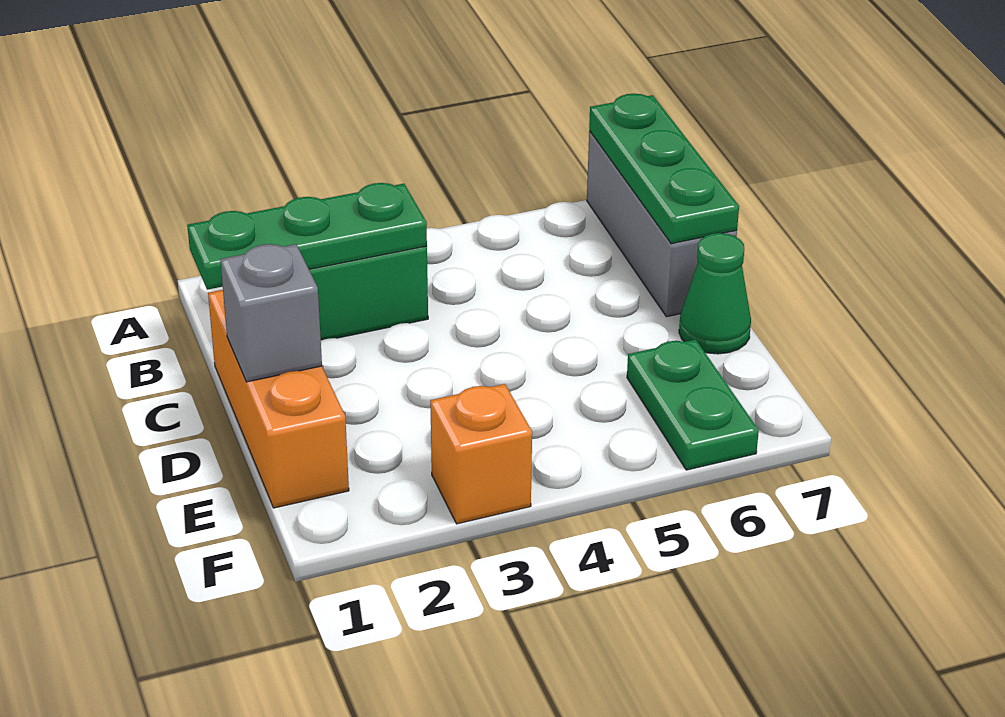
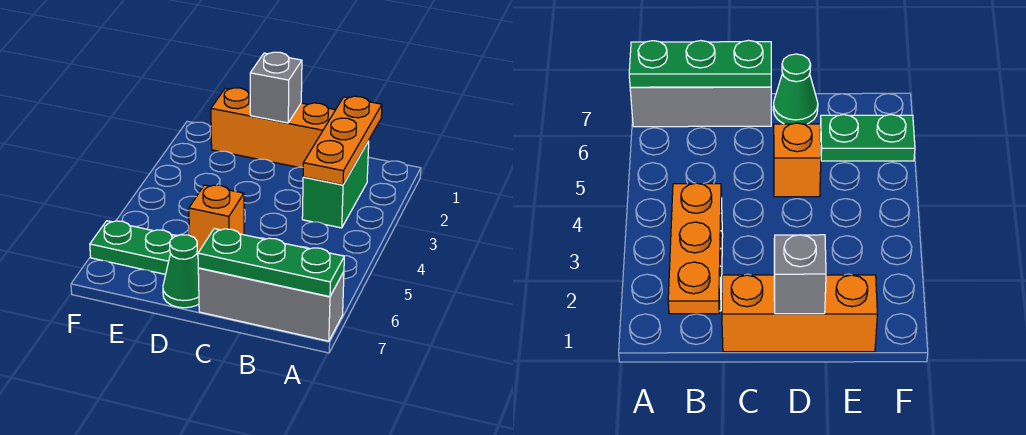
green plate B1:B3 level 2 -> orange plate B1:B3 level 2
orange brick F3 level 1 -> orange brick D5 level 1

